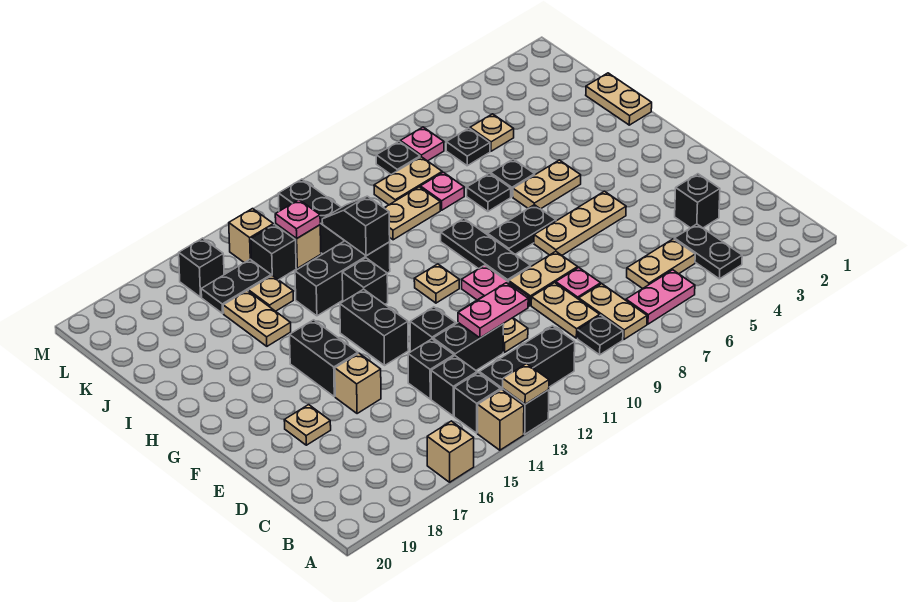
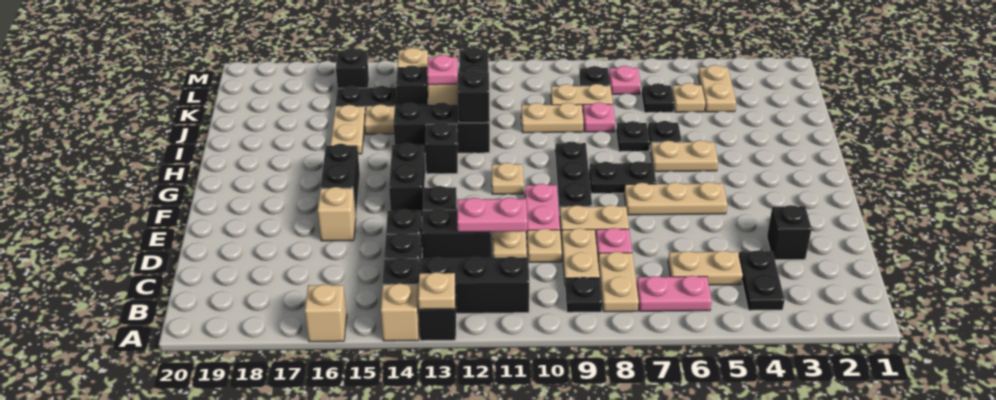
tan plate E18 level 1 -> tan plate D10 level 1
tan plate I1:J1 level 1 -> tan plate K4:L4 level 1

